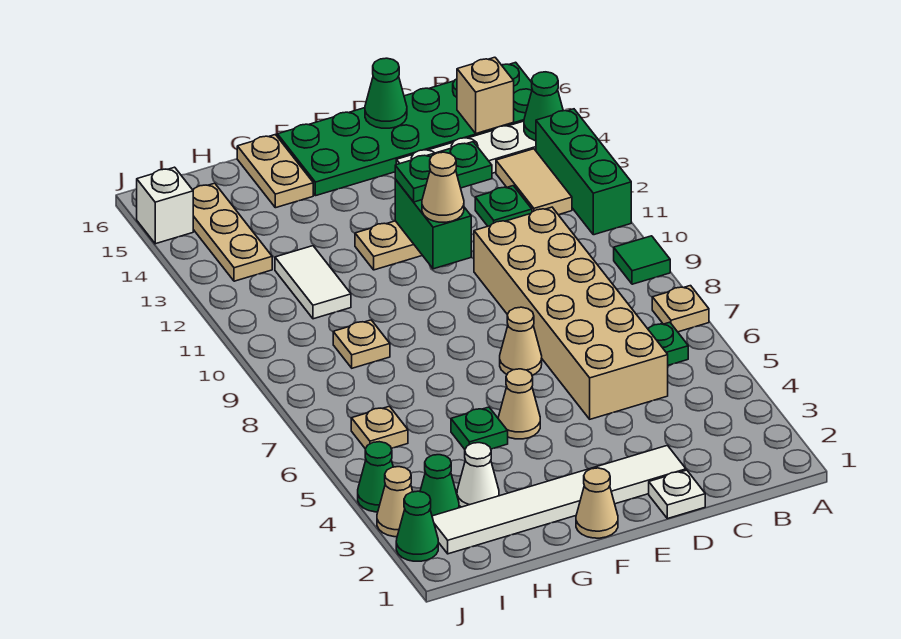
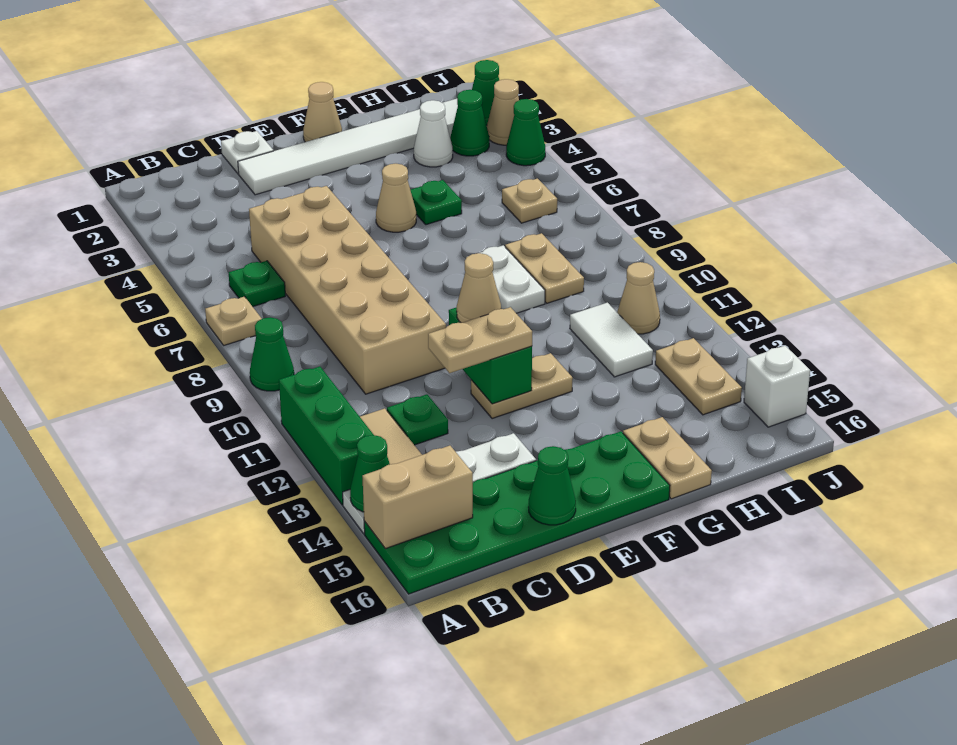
green tile A9 level 1 -> green cone A9 level 1
tan brick B15 level 2 -> tan brick A15:B15 level 2
green plate D12:E12 level 3 -> tan plate D12:E12 level 3
tan cone E7 level 1 -> tan cone I11 level 1
none -> white plate G8:G9 level 1
tan plate H9 level 1 -> tan plate H8:H9 level 1
tan plate I13:I15 level 1 -> tan plate I13:I14 level 1

